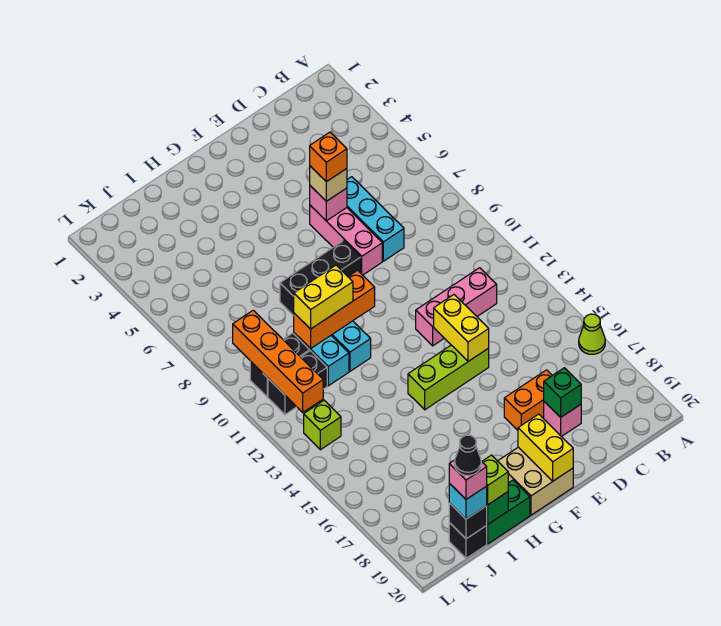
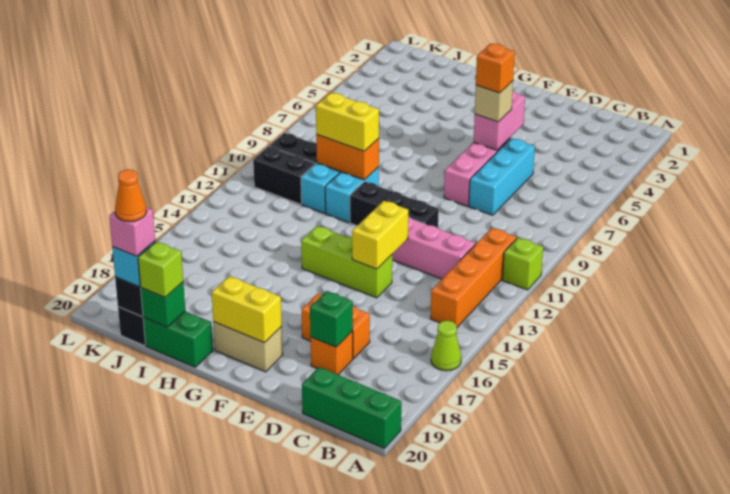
none -> green brick A20:C20 level 1
pink brick D18 level 1 -> orange brick D18 level 1
pink brick E6 level 2 -> pink brick E5:E6 level 2
black brick F8:H8 level 1 -> black brick E11:G11 level 1
tan brick F19:G20 level 1 -> tan brick F19:G19 level 1
yellow brick F19:F20 level 2 -> yellow brick F19:G19 level 2
orange brick G10:I10 level 2 -> orange brick H10:I10 level 2
black cone J20 level 5 -> orange cone J20 level 5
orange brick K9:K12 level 2 -> orange brick B11:B14 level 1
lime brick K13 level 1 -> lime brick A11 level 1

